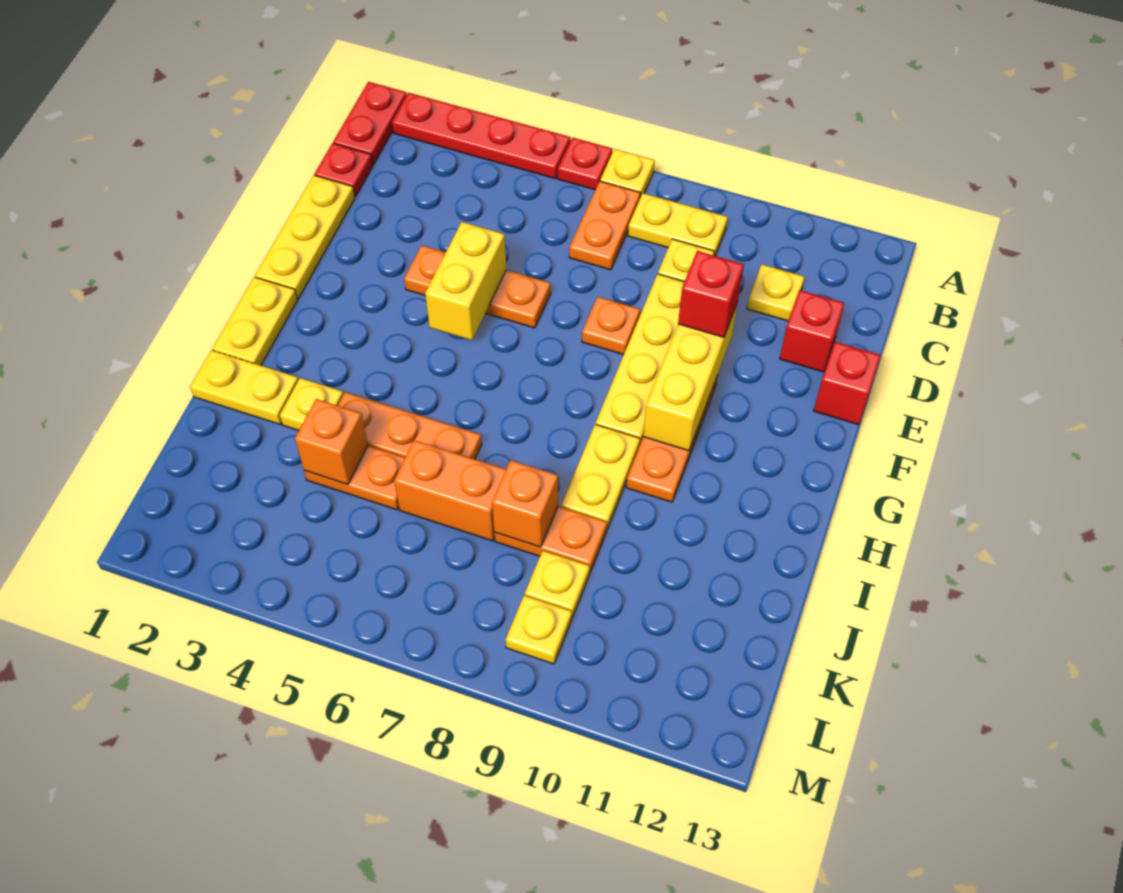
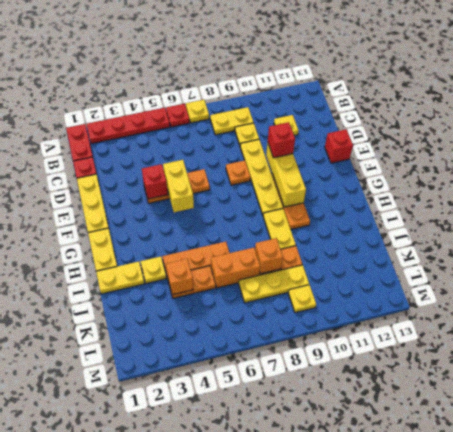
orange plate B7:C7 level 1 -> none
red brick D12 level 1 -> red brick E4 level 2
yellow plate K9 level 1 -> yellow plate K7:K9 level 1

